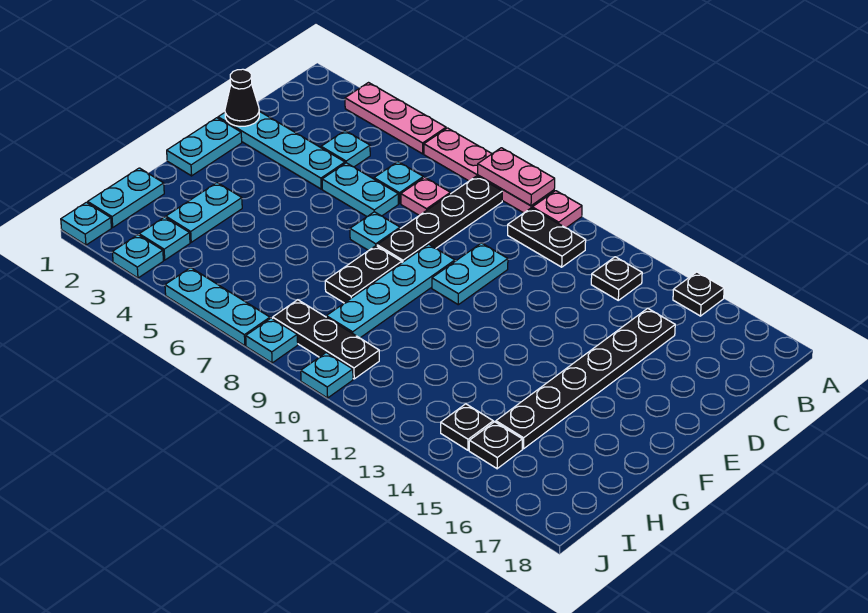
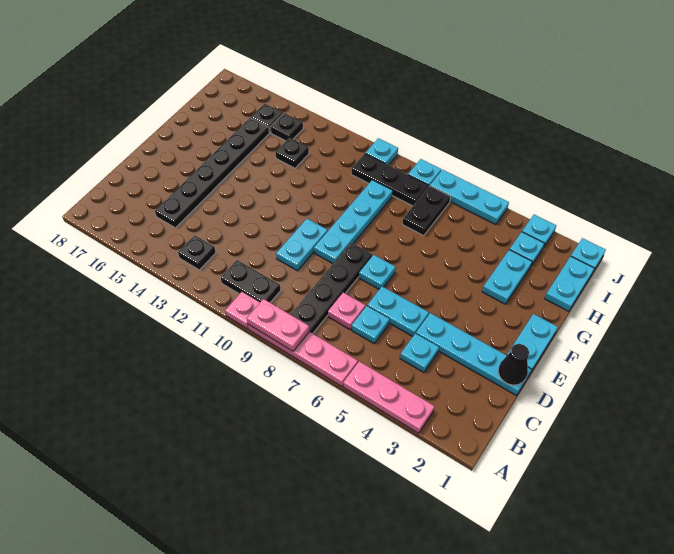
black plate A15 level 1 -> black plate H13 level 1
black plate F8:G8 level 1 -> black plate H7:I7 level 1

